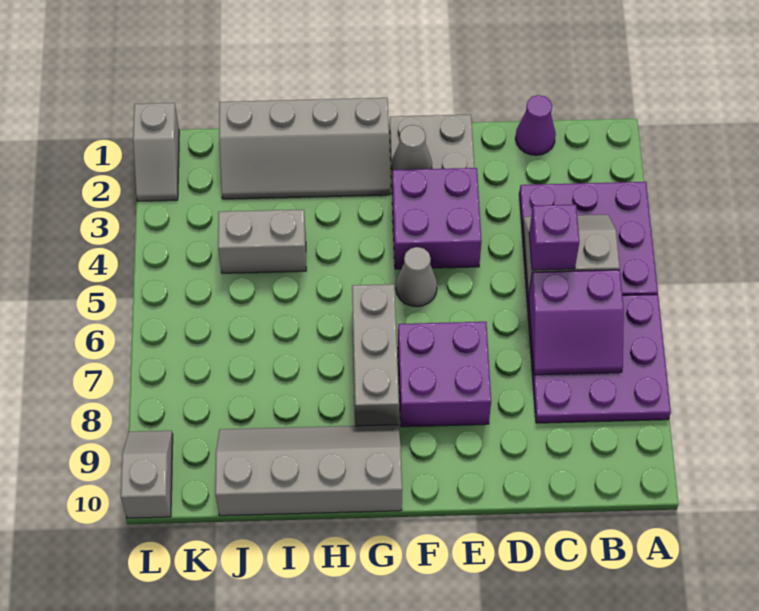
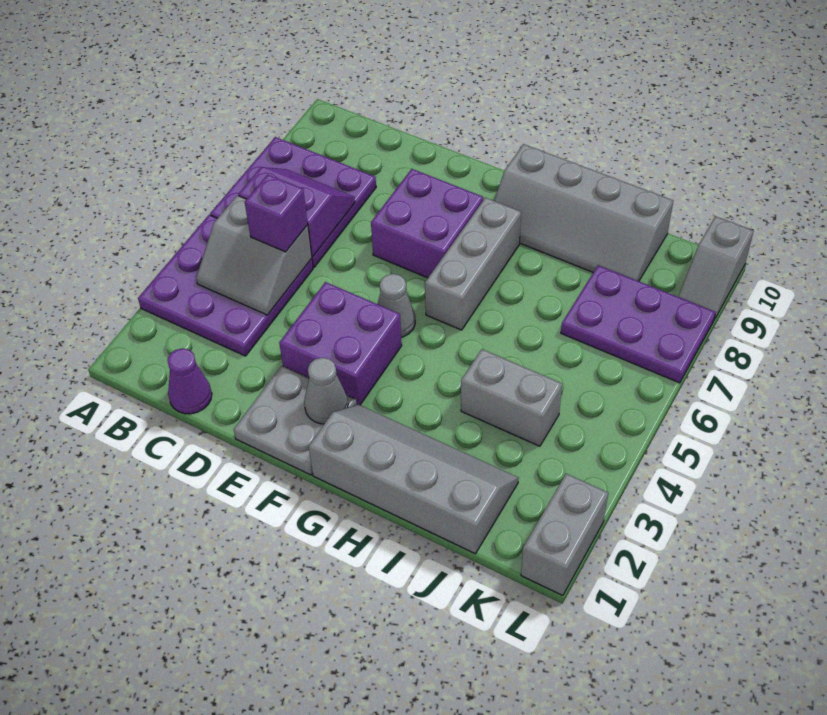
none -> purple plate J7:L8 level 1
grey slope L1:L2 level 1 top 1 -> grey brick L1:L2 level 1

